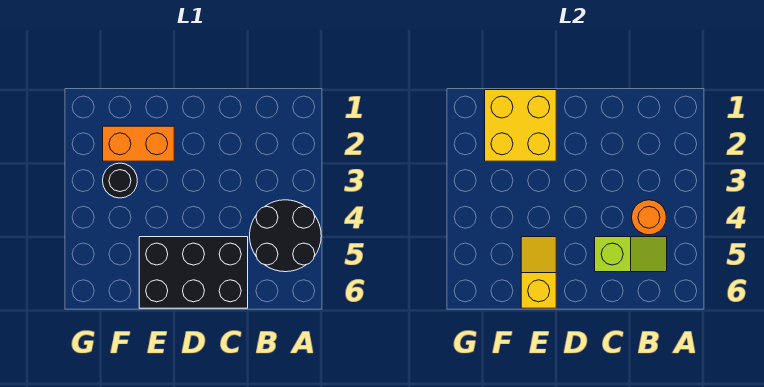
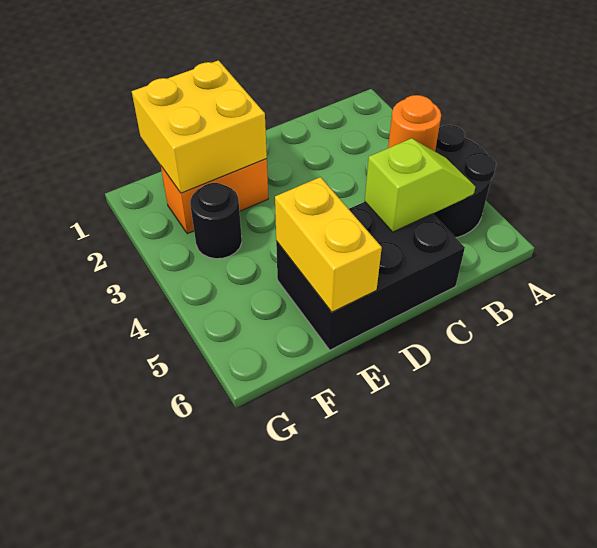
yellow slope E5:E6 level 2 top 6 -> yellow brick E5:E6 level 2

